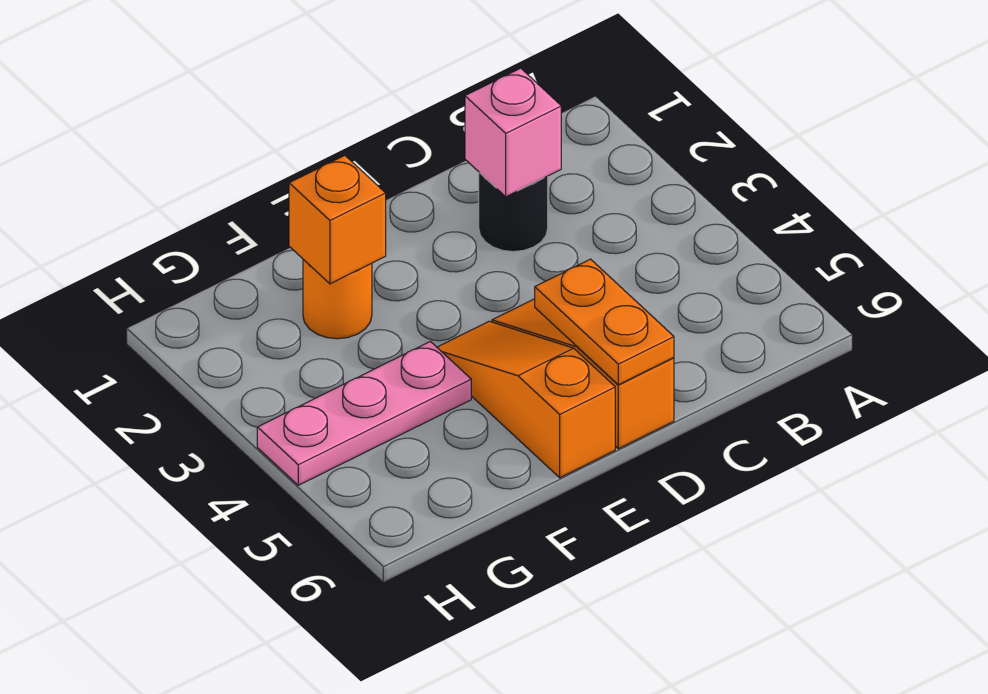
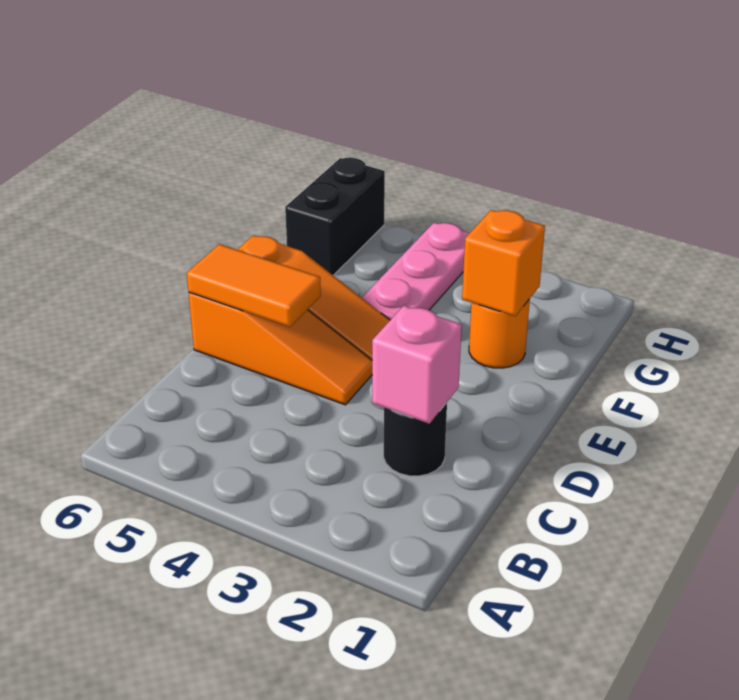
orange plate D5:D6 level 2 -> orange tile D5:D6 level 2
none -> black brick G6:H6 level 1

